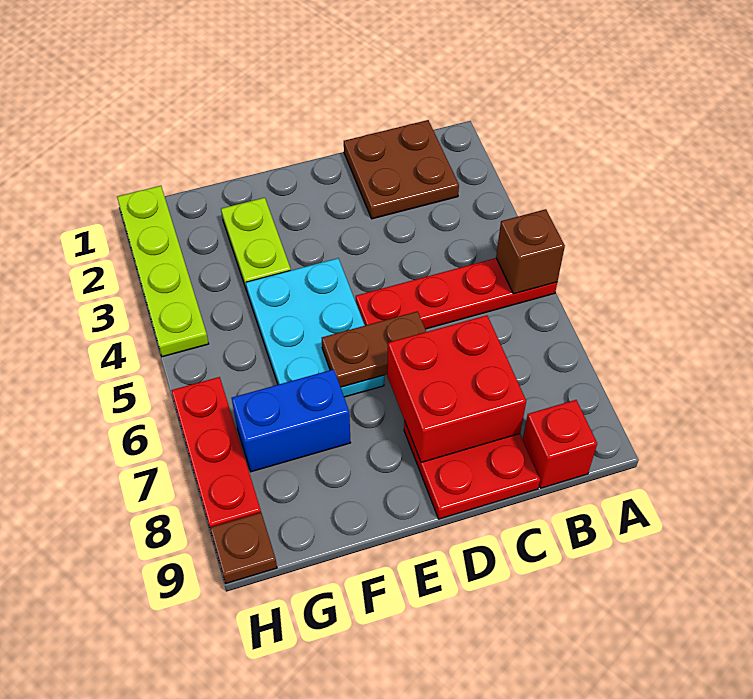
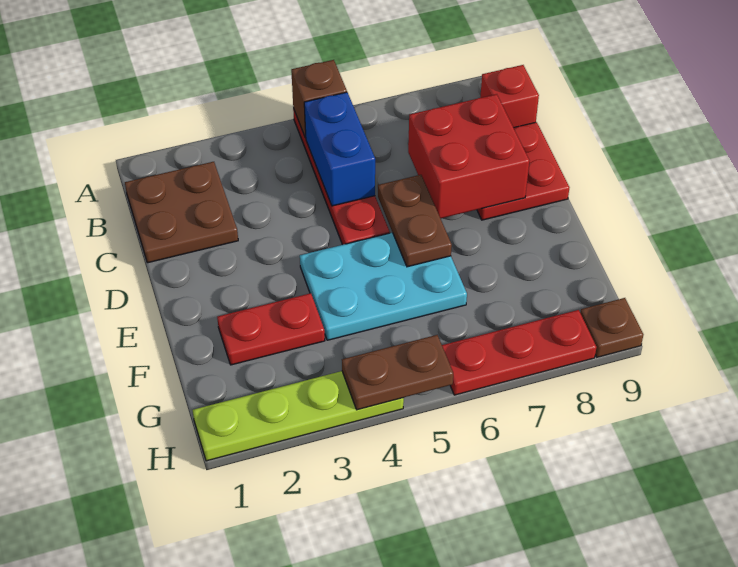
lime plate F2:F3 level 1 -> red plate F2:F3 level 1
blue brick F7:G7 level 1 -> blue brick B5:C5 level 2
none -> brown plate H4:H5 level 2

